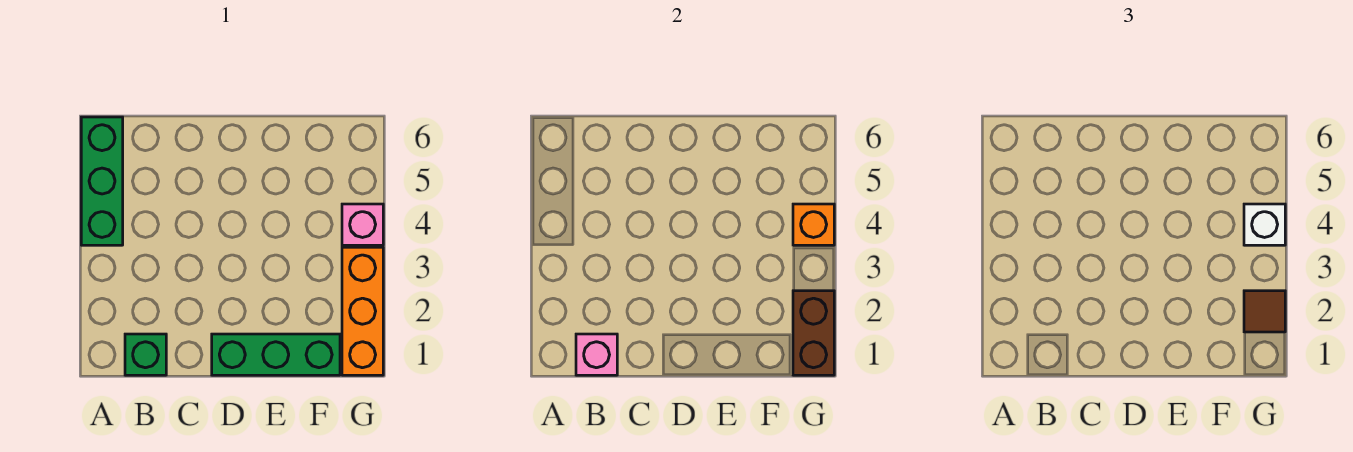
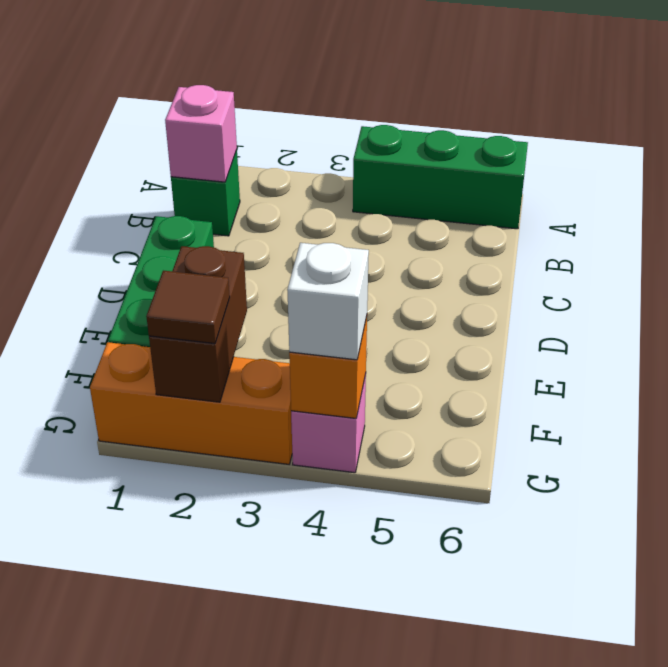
brown brick G1:G2 level 2 -> brown brick F2:G2 level 2

